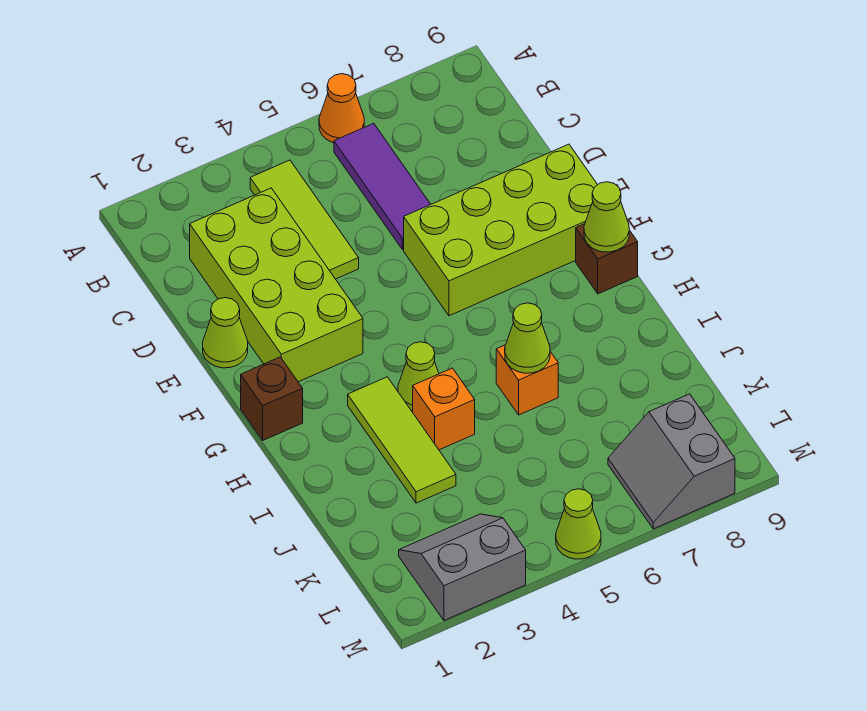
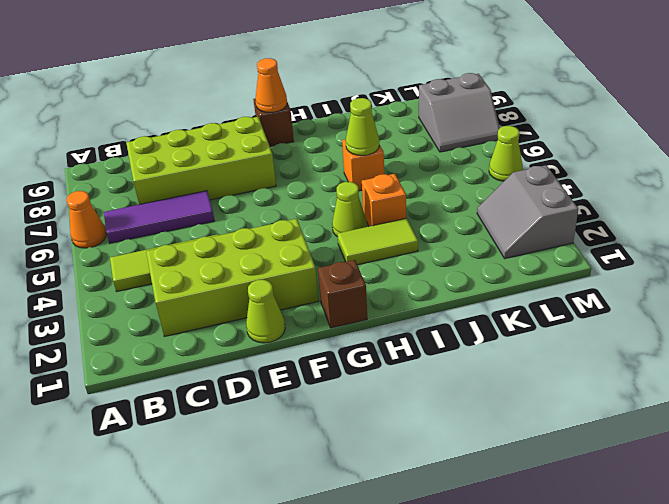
lime brick E6:F9 level 1 -> lime brick C7:F8 level 1
lime cone G9 level 2 -> orange cone G9 level 2
lime tile H3:J3 level 1 -> lime tile H3:I3 level 1

